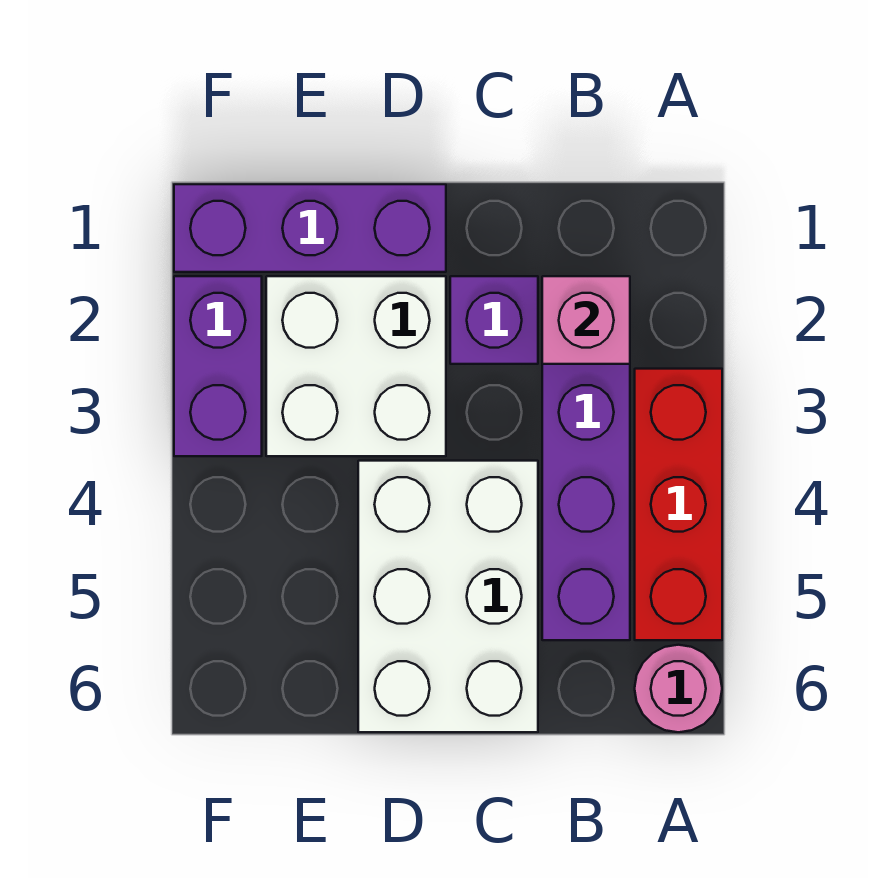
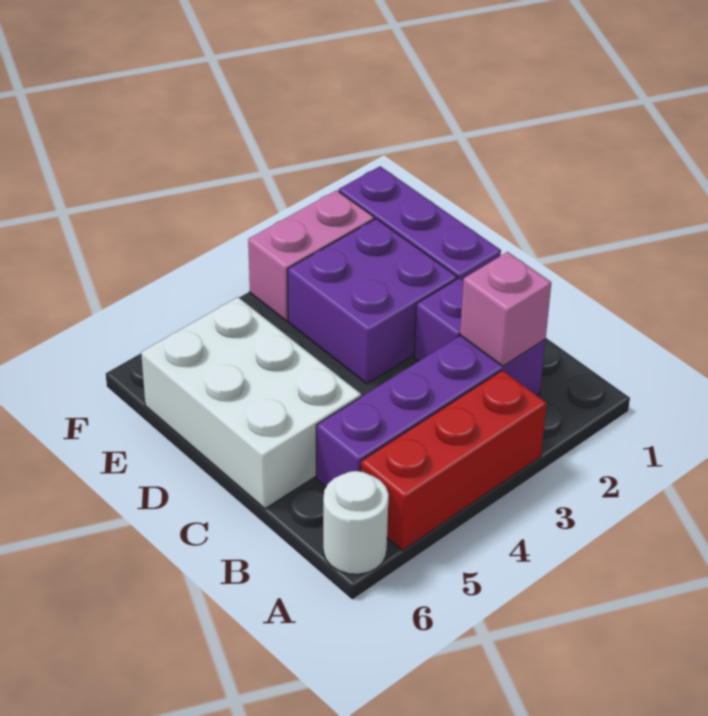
pink round brick A6 level 1 -> white round brick A6 level 1
white brick C4:D6 level 1 -> white brick C5:E6 level 1
white brick D2:E3 level 1 -> purple brick D2:E3 level 1
purple brick F2:F3 level 1 -> pink brick F2:F3 level 1

